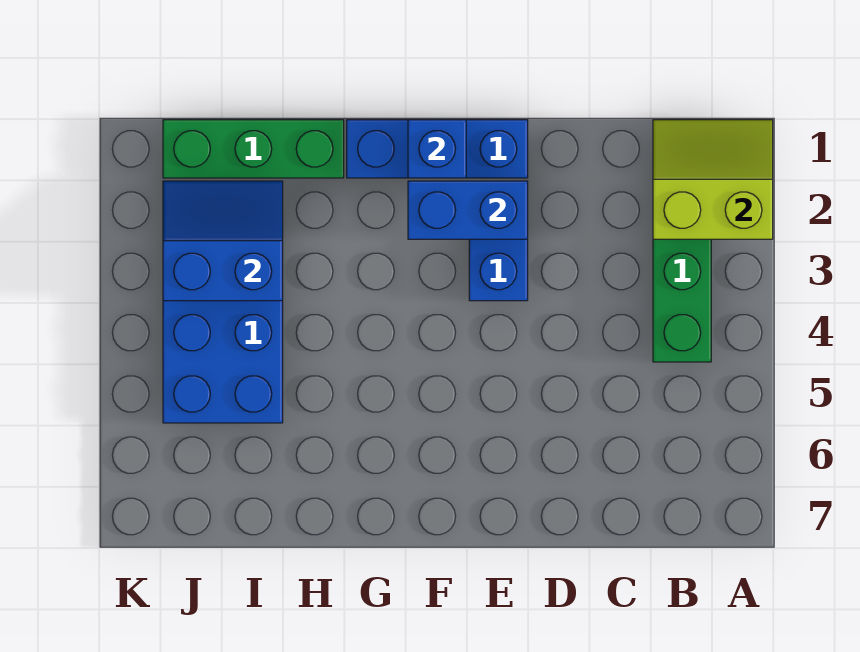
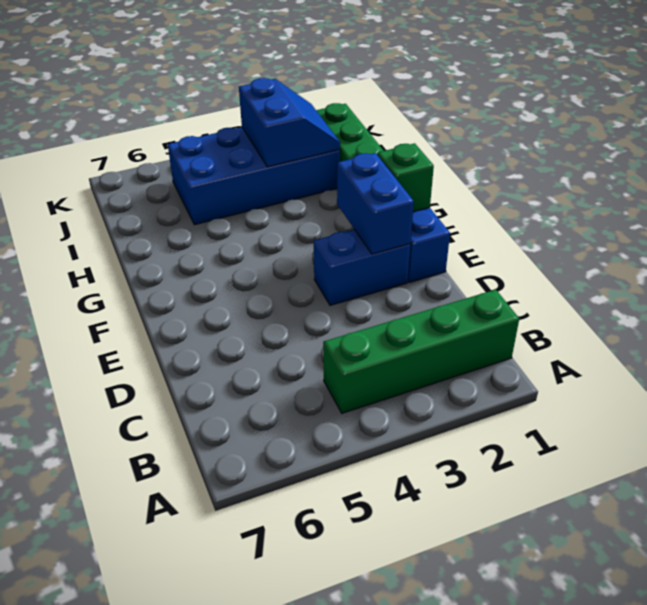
lime slope A1:B2 level 2 top 2 -> none
blue brick F1 level 2 -> green brick F1 level 2

